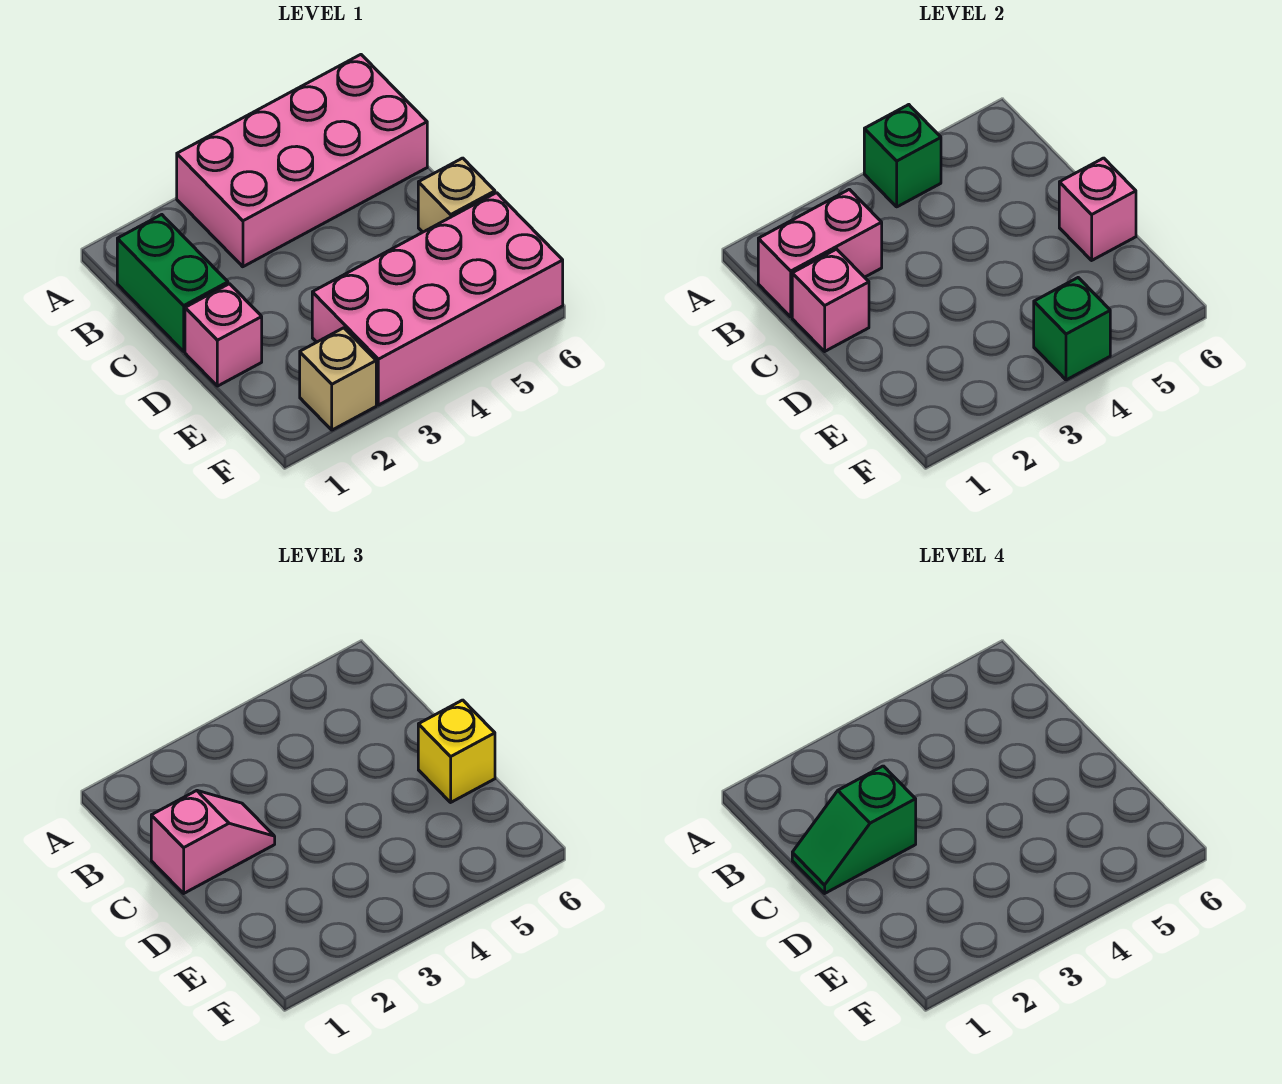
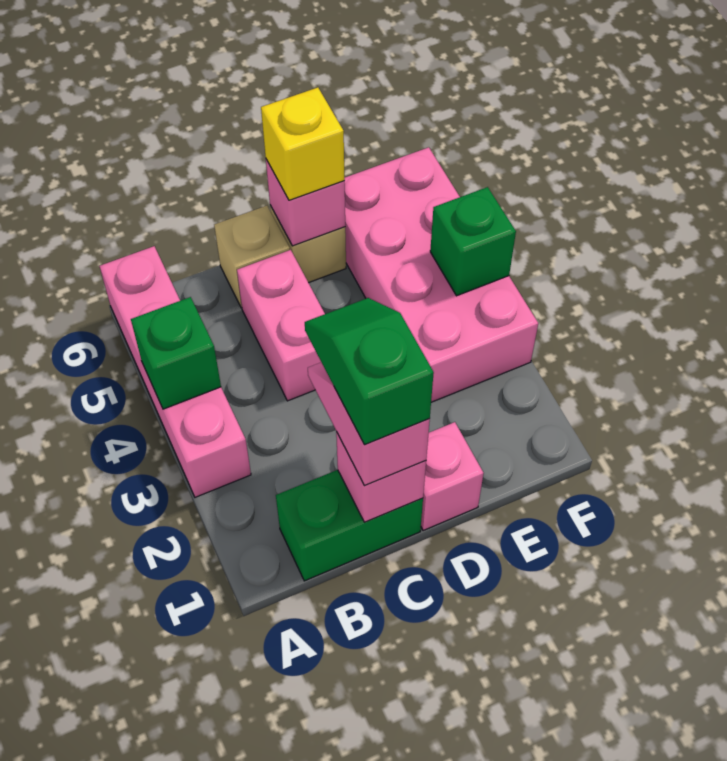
pink brick A3:B6 level 1 -> pink brick A3:A6 level 1
pink brick B1:B2 level 2 -> pink brick C4:C5 level 1
green slope C1:C2 level 4 top 2 -> green slope C1:C2 level 4 top 1
tan brick F2 level 1 -> tan brick C6 level 1

